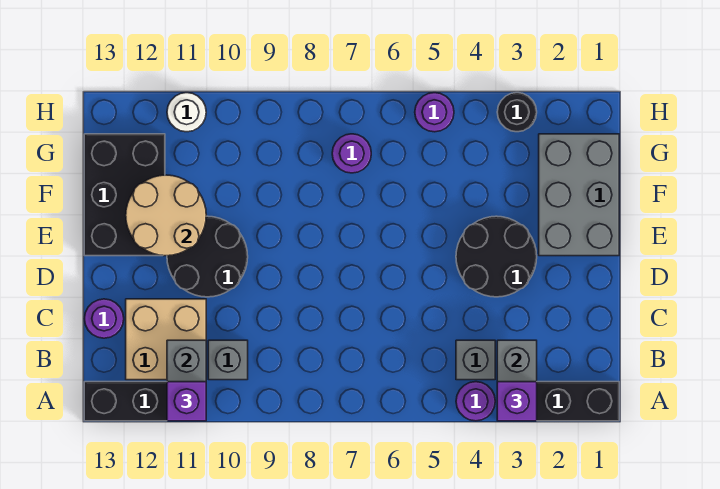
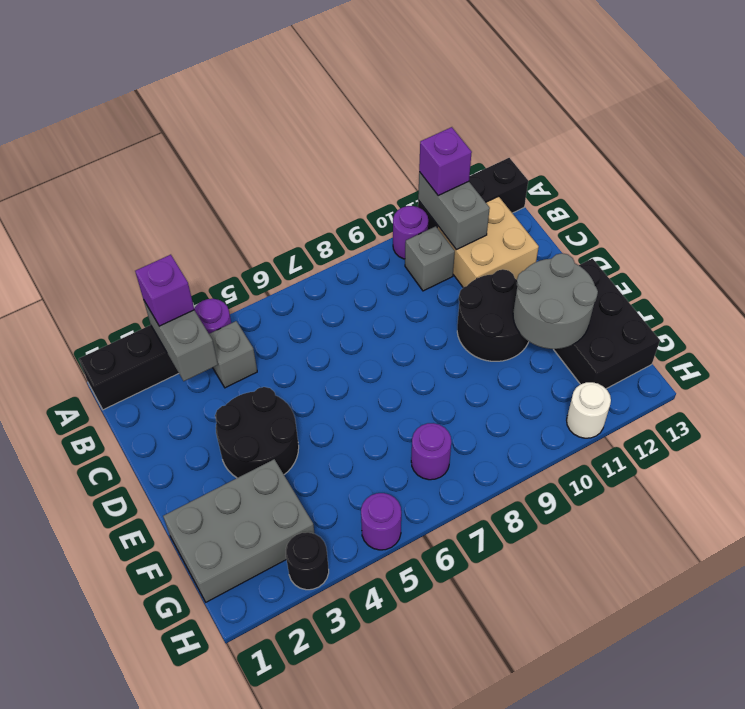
purple round brick C13 level 1 -> purple round brick A10 level 1
grey brick E1:G2 level 1 -> grey brick F1:G3 level 1
tan round brick E11:F12 level 2 -> grey round brick E11:F12 level 2

